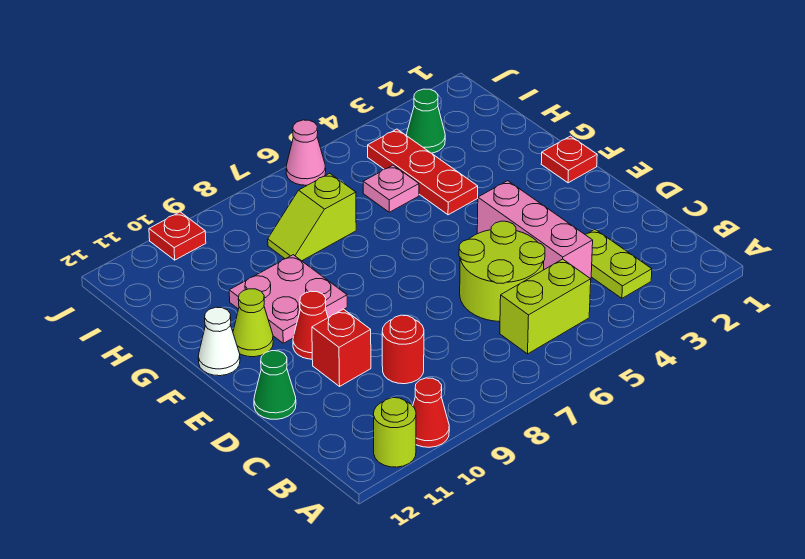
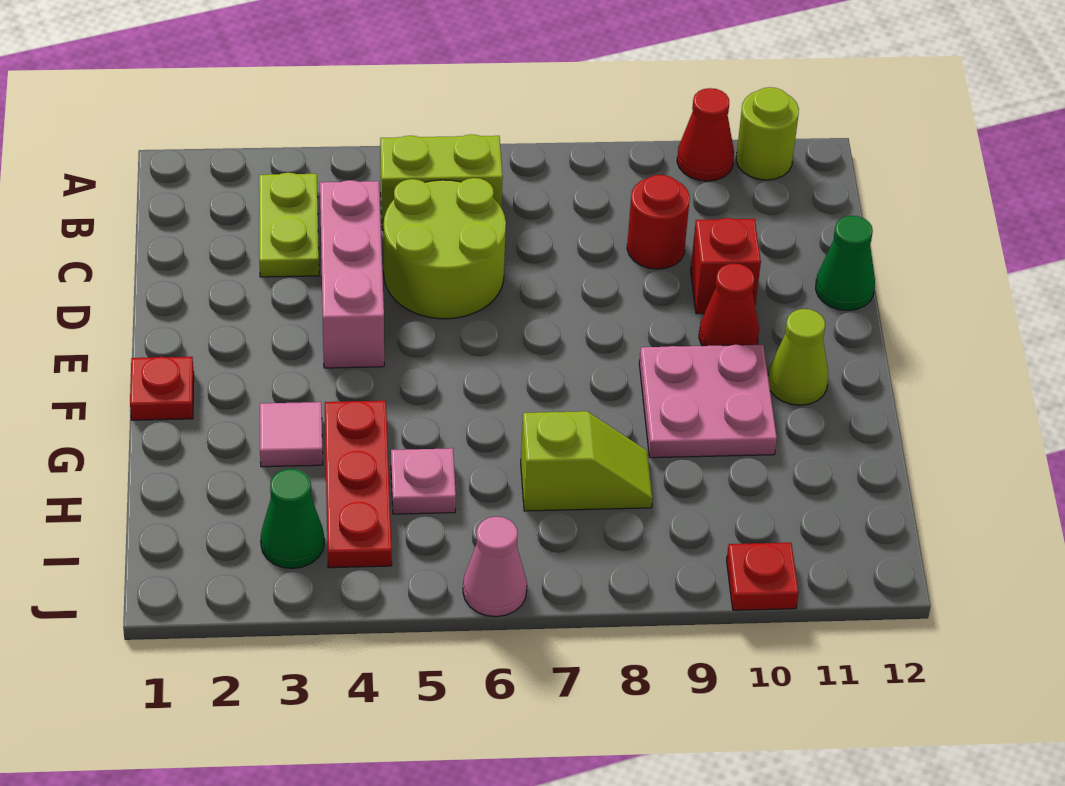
white cone F12 level 1 -> none
none -> pink tile G3 level 1

